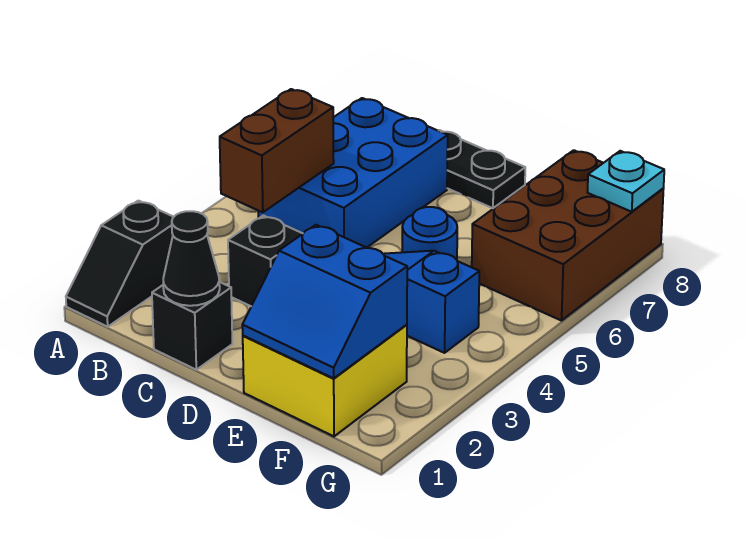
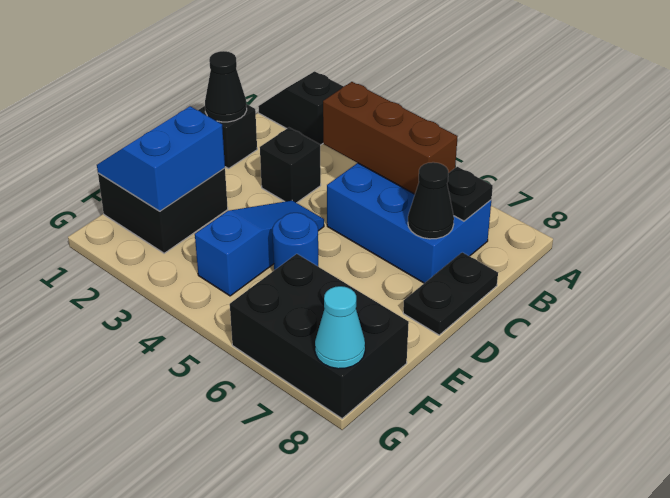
brown brick B4:B5 level 2 -> brown brick B4:B6 level 2
none -> black plate B7 level 2
none -> black cone C7 level 2
yellow brick E1:F2 level 1 -> black brick E1:F2 level 1
brown brick F6:G8 level 1 -> black brick F6:G8 level 1
cyan plate G8 level 2 -> cyan cone G8 level 2

